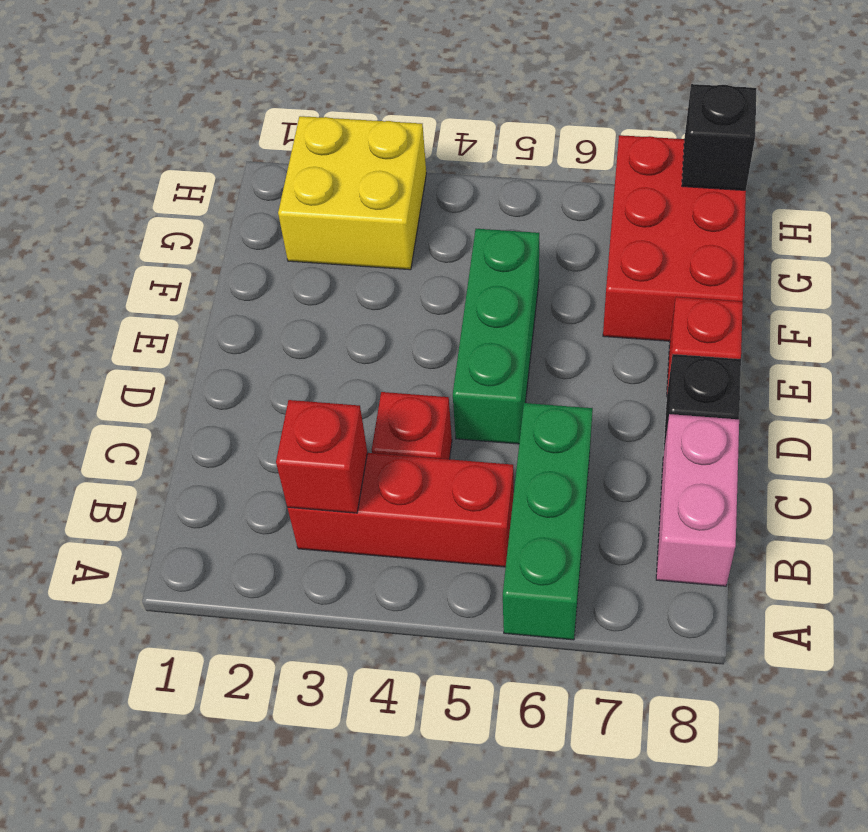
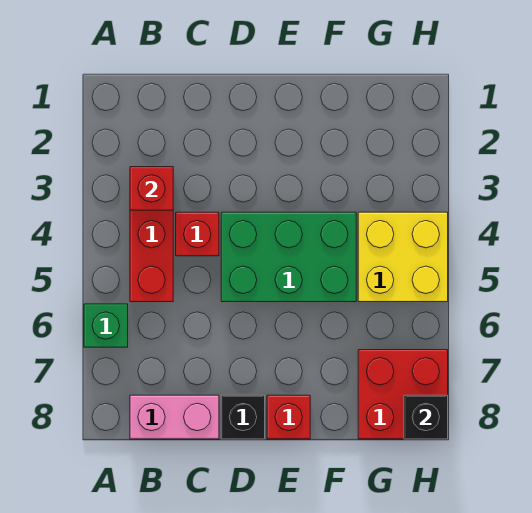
green brick A6:C6 level 1 -> green brick A6 level 1
green brick D5:F5 level 1 -> green brick D4:F5 level 1
red brick F7:H8 level 1 -> red brick G7:H8 level 1
yellow brick G2:H3 level 1 -> yellow brick G4:H5 level 1

